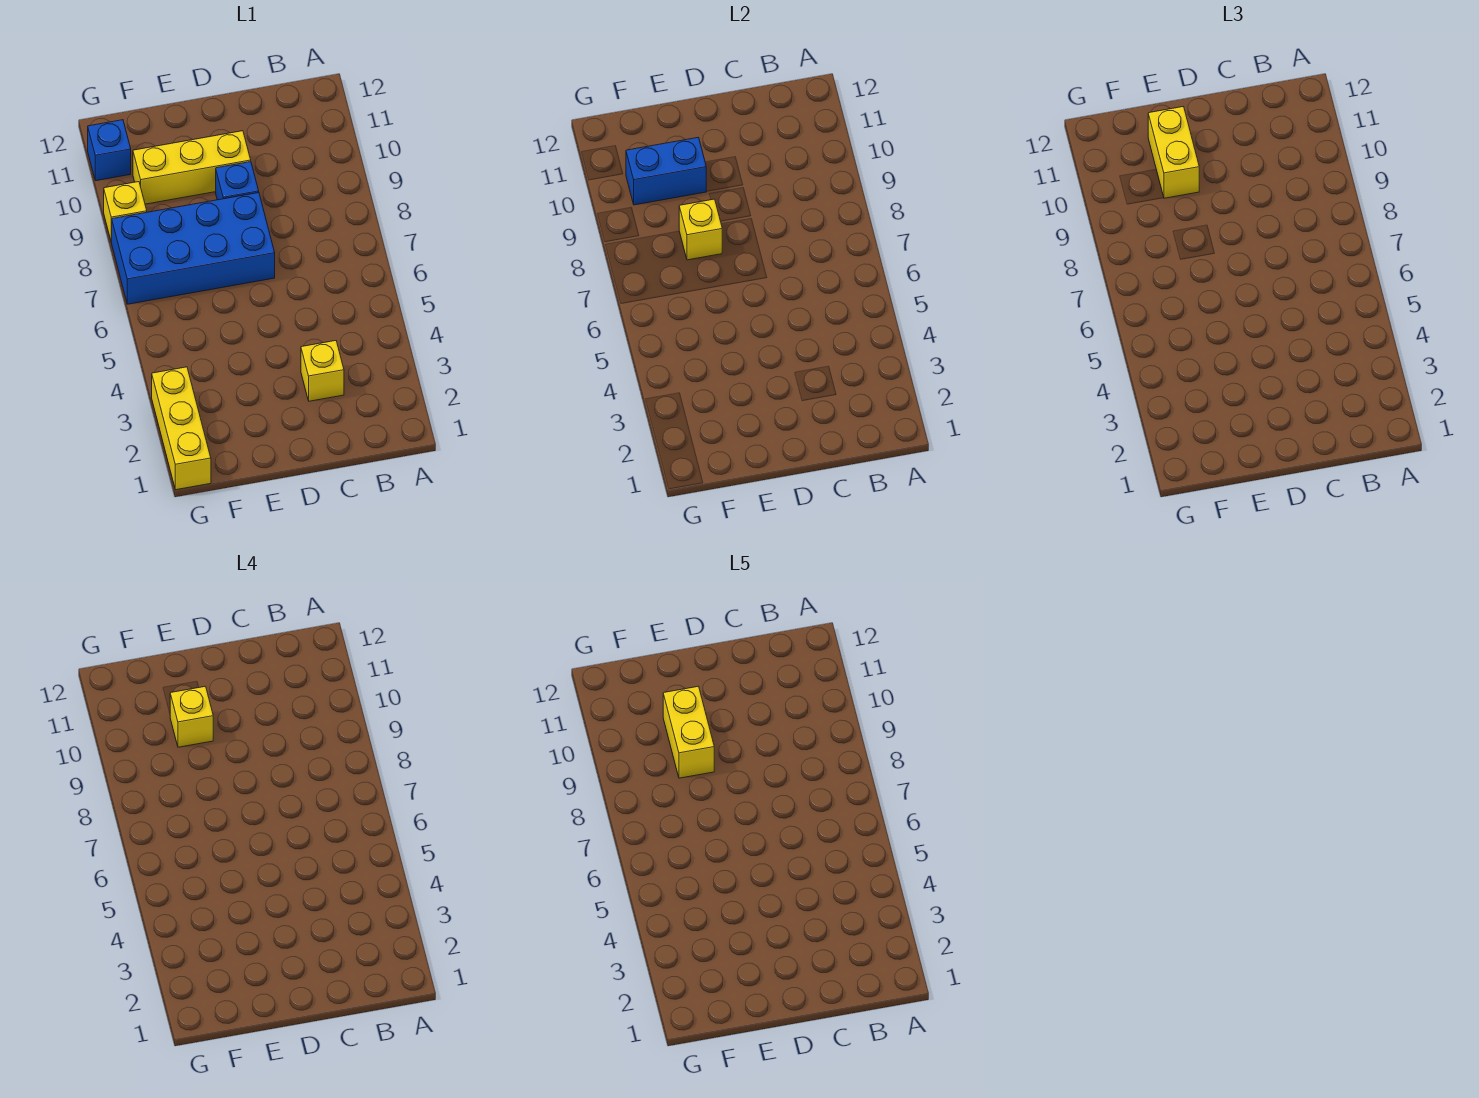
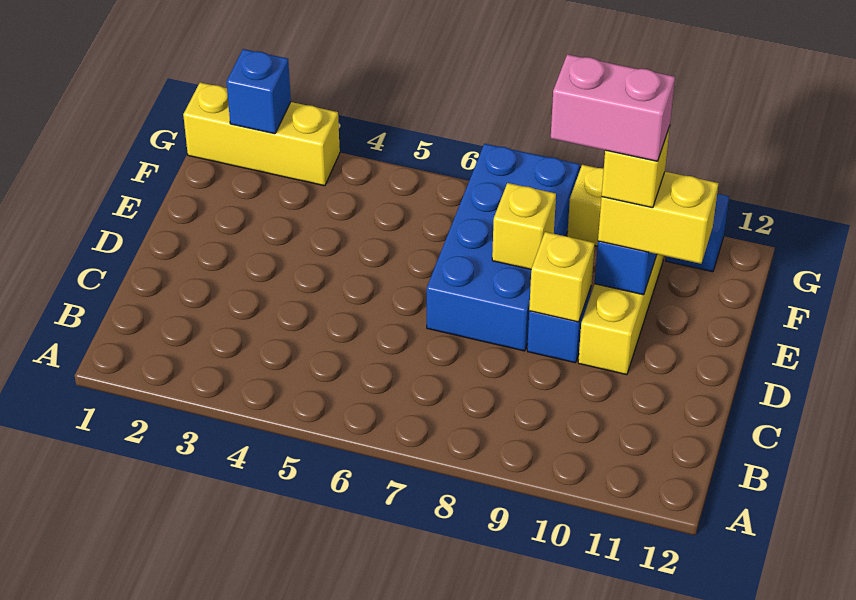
yellow brick C3 level 1 -> yellow brick D9 level 2
yellow brick E9:E10 level 5 -> pink brick E9:E10 level 5
none -> blue brick G2 level 2

